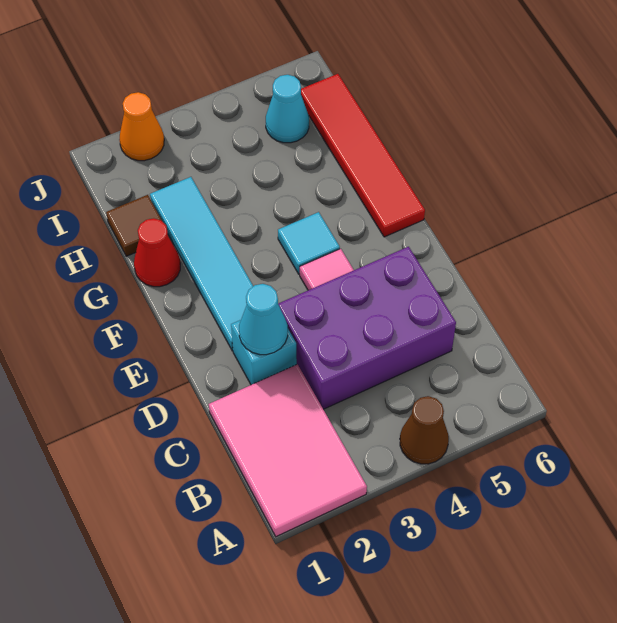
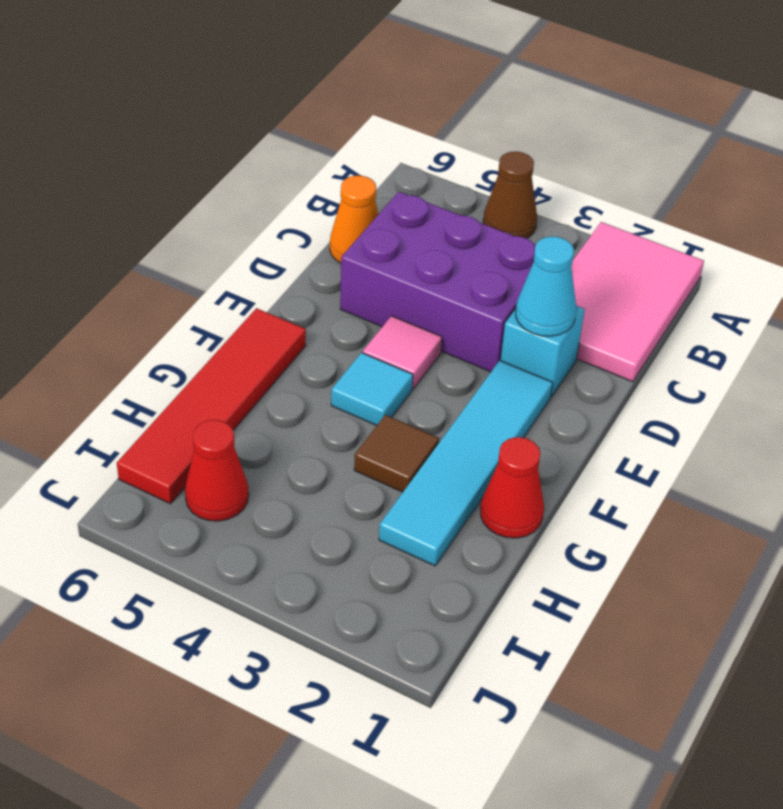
brown tile H1 level 1 -> brown tile G3 level 1
cyan cone I5 level 1 -> red cone I5 level 1
orange cone J2 level 1 -> orange cone C6 level 1

